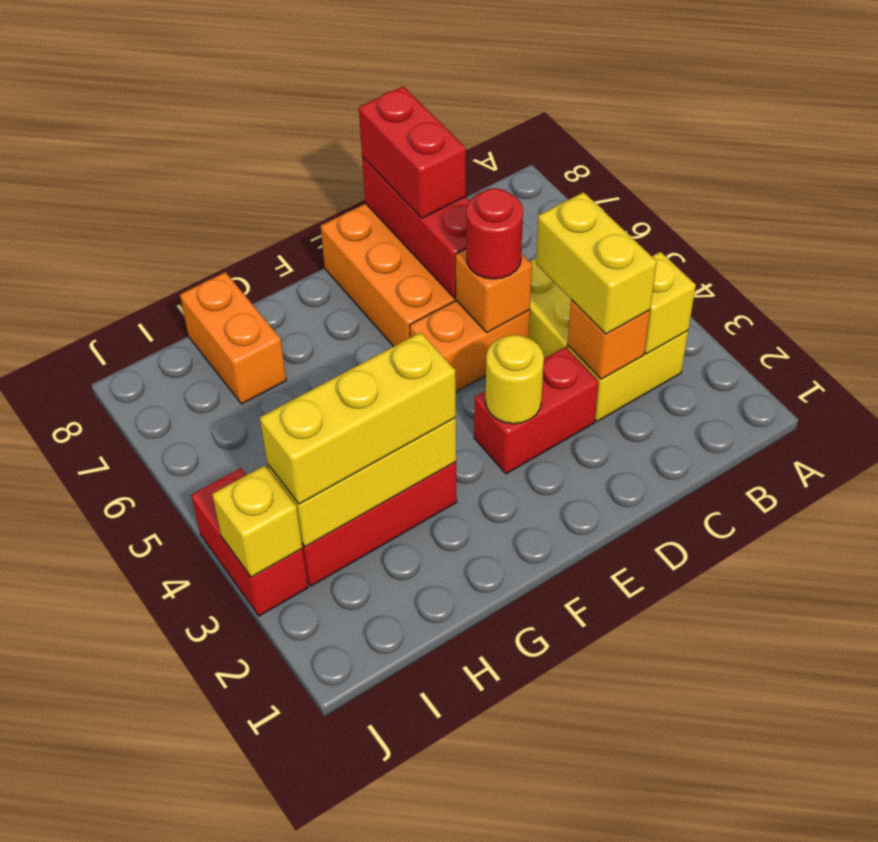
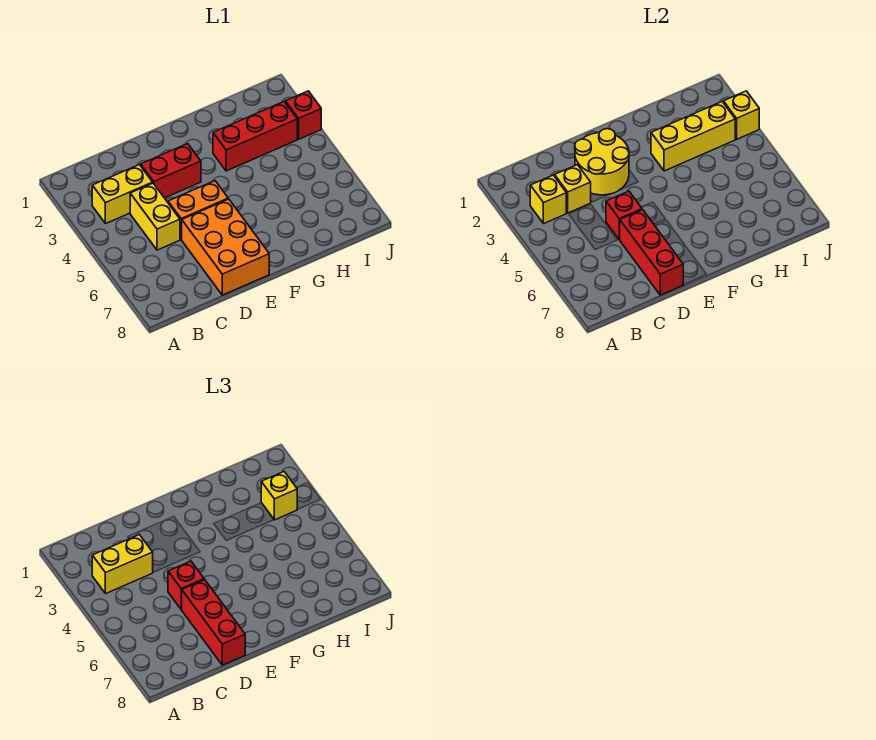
orange brick C3 level 2 -> yellow brick C3 level 2
yellow brick C3:C4 level 3 -> yellow brick B3:C3 level 3
orange brick D5 level 2 -> red brick D5 level 2
red round brick D5 level 3 -> red brick D5 level 3
red brick D7:D8 level 3 -> red brick D6:D8 level 3
yellow round brick E3 level 2 -> yellow round brick D2:E3 level 2
yellow brick G3:I3 level 3 -> yellow brick I3 level 3
orange brick H7:H8 level 1 -> none
red brick J3:J4 level 1 -> red brick J3 level 1

